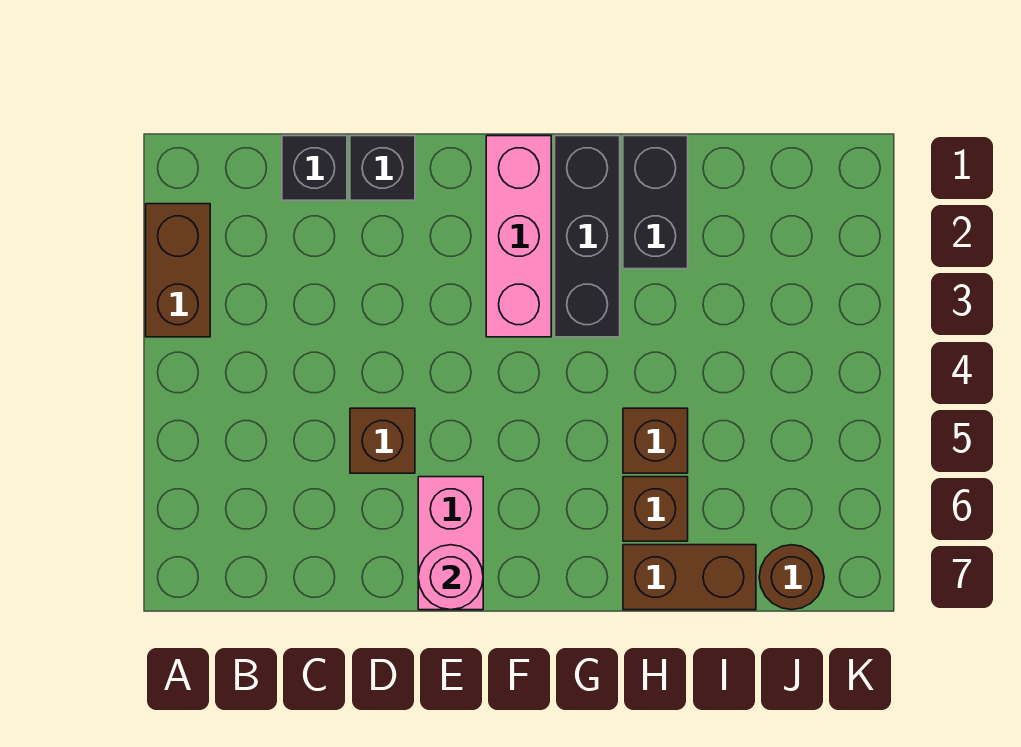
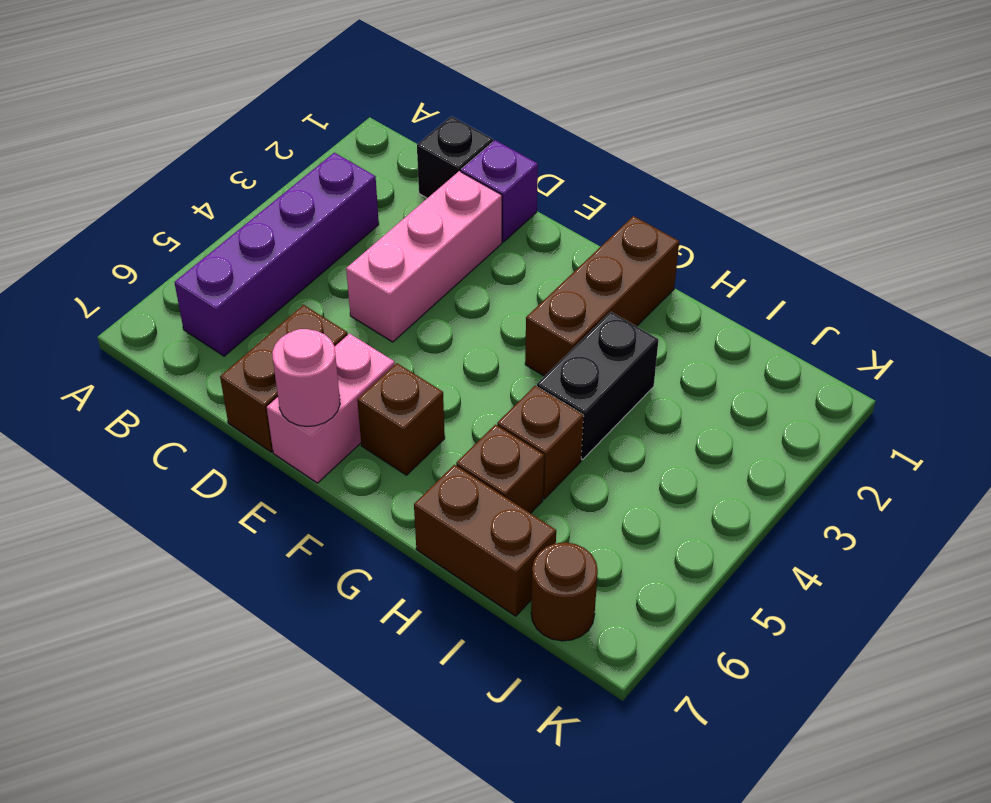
brown brick A2:A3 level 1 -> brown brick D6:D7 level 1
none -> purple brick B3:B6 level 1
black brick D1 level 1 -> purple brick D1 level 1
brown brick D5 level 1 -> brown brick F6 level 1
pink brick F1:F3 level 1 -> pink brick D2:D4 level 1
black brick G1:G3 level 1 -> brown brick G1:G3 level 1
black brick H1:H2 level 1 -> black brick H3:H4 level 1

